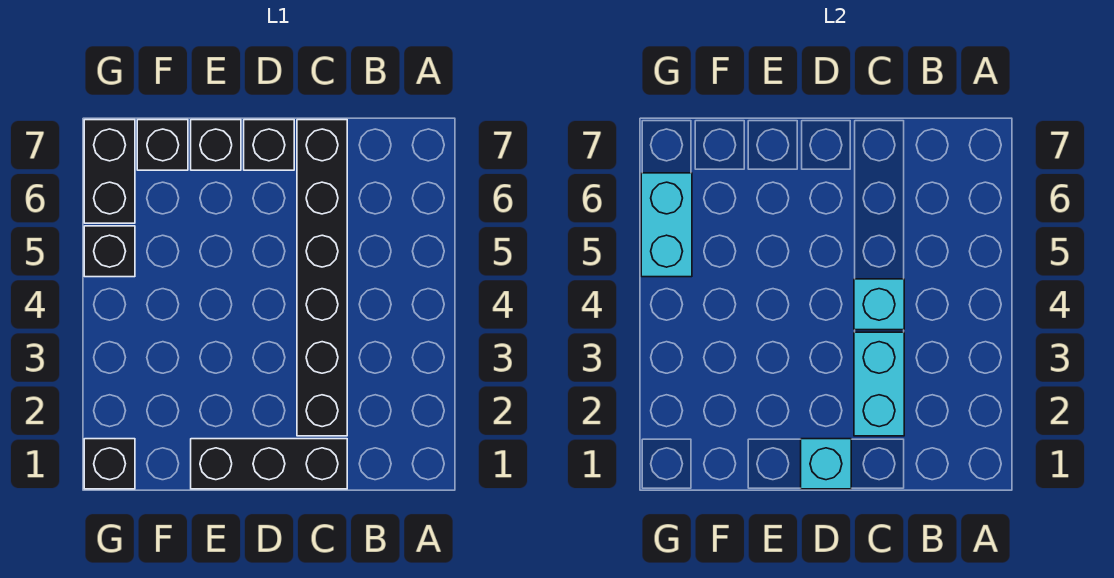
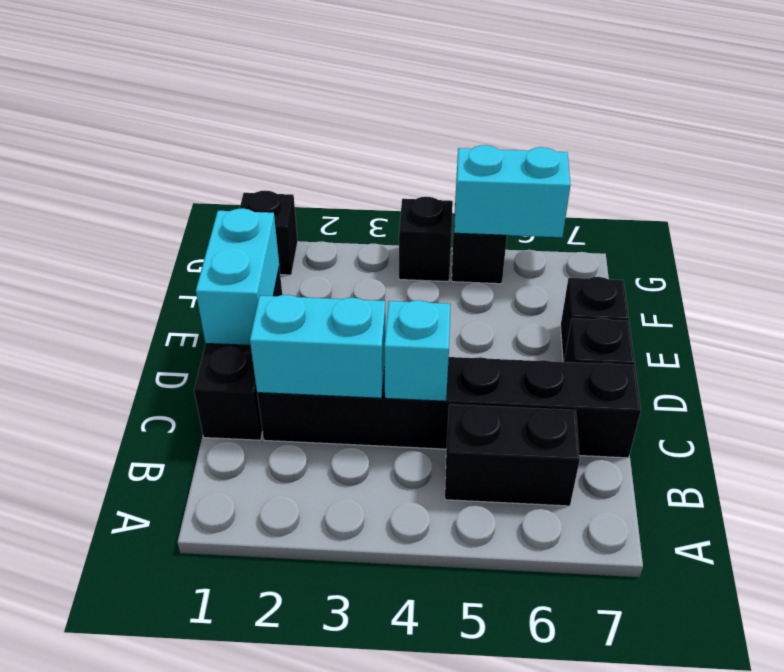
cyan brick D1 level 2 -> cyan brick D1:E1 level 2
black brick F7 level 1 -> black brick G4 level 1
black brick G6:G7 level 1 -> black brick B5:B6 level 1

